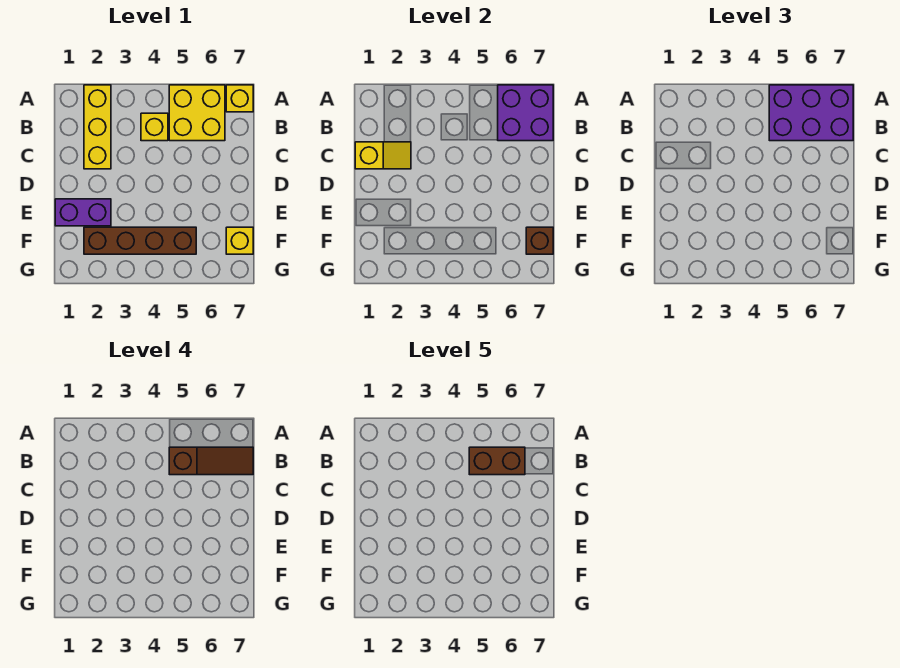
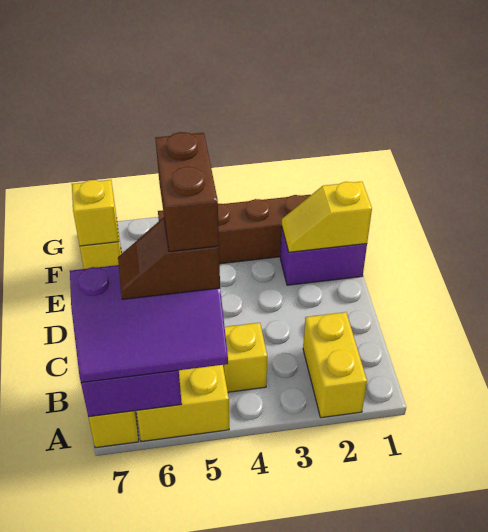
yellow brick A2:C2 level 1 -> yellow brick A2:B2 level 1
purple brick A5:B7 level 3 -> purple slope A5:B7 level 3 top B
brown slope B5:B7 level 4 top 5 -> brown slope B5:B6 level 4 top 5
brown brick B5:B6 level 5 -> brown brick B5:C5 level 5
yellow slope C1:C2 level 2 top 1 -> yellow slope E1:E2 level 2 top 1
brown brick F7 level 2 -> yellow brick F7 level 2

